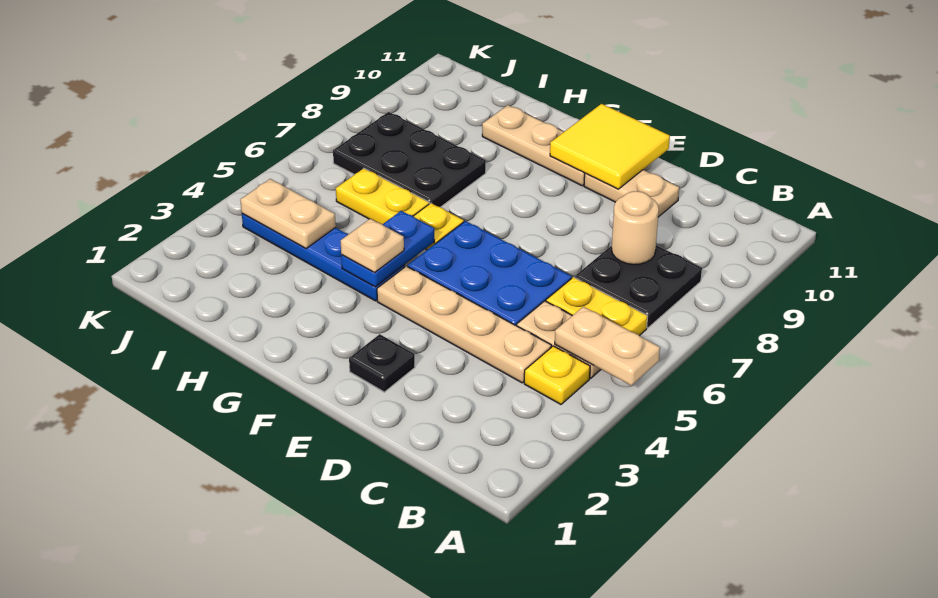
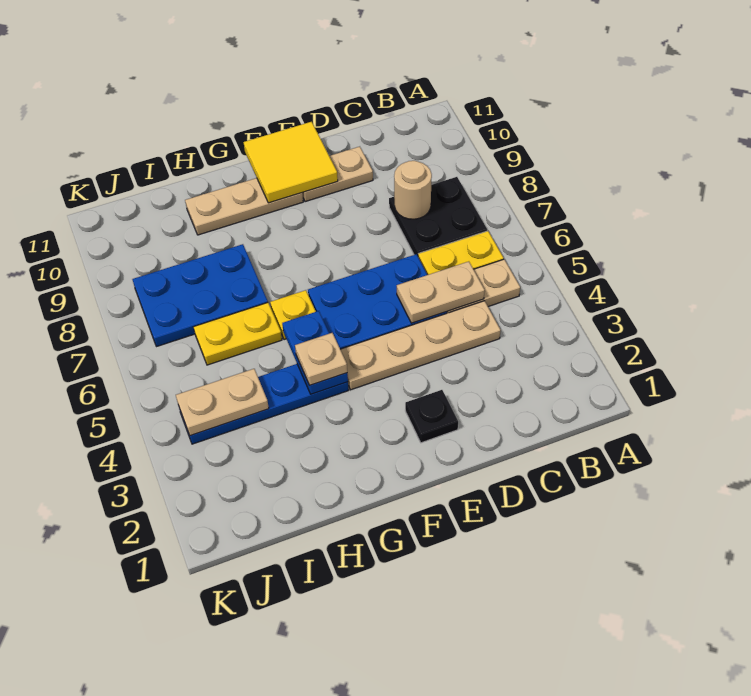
tan plate A5:B5 level 2 -> tan plate C5:D5 level 2
yellow plate B4 level 1 -> none
black plate H7:J8 level 1 -> blue plate H7:J8 level 1

